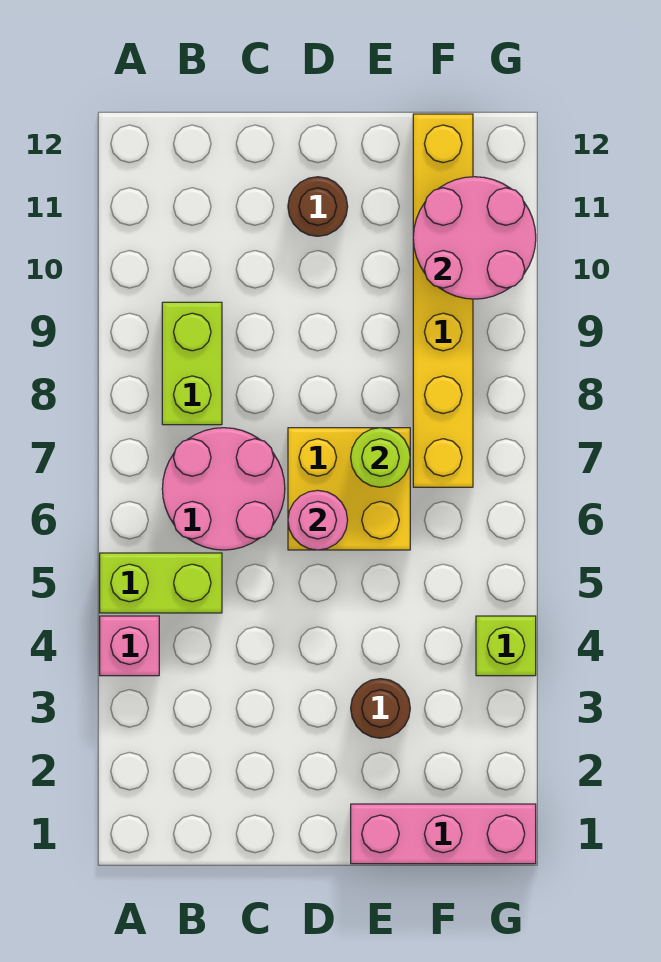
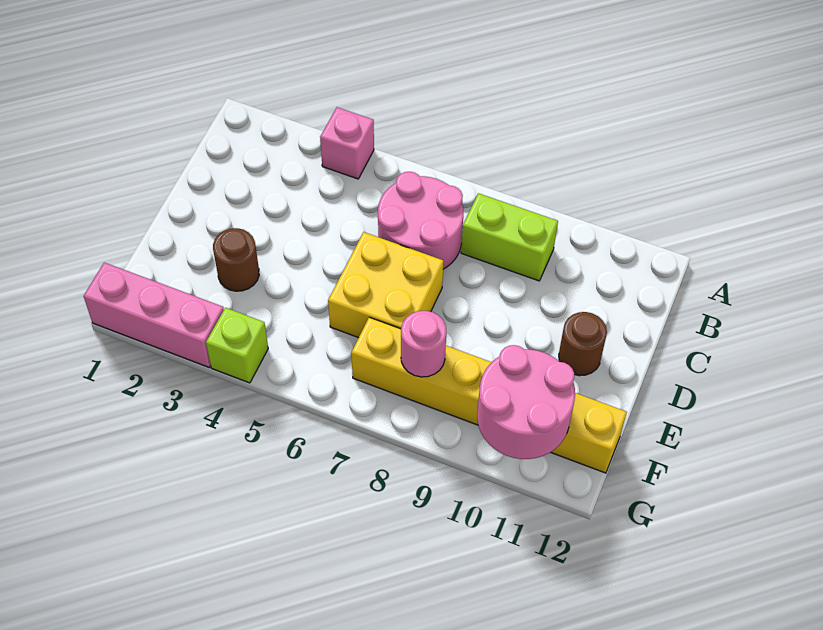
lime brick A5:B5 level 1 -> none
pink round brick D6 level 2 -> pink round brick F8 level 2
pink brick E1:G1 level 1 -> pink brick G1:G3 level 1
lime round brick E7 level 2 -> none

